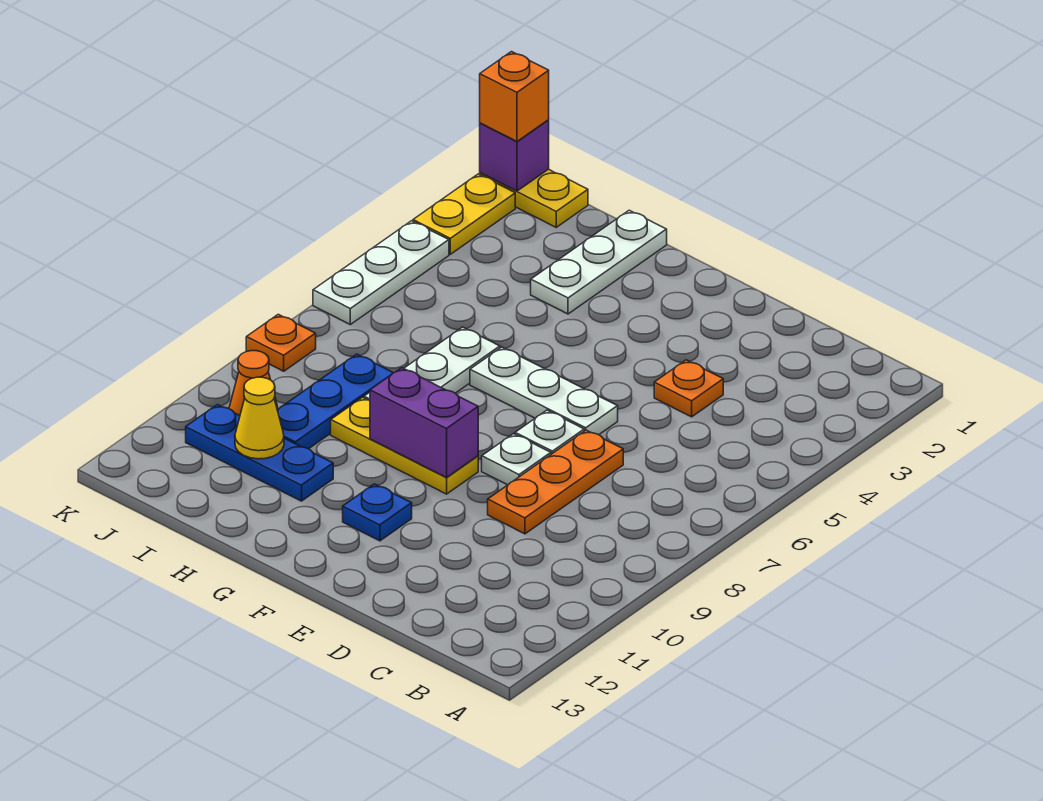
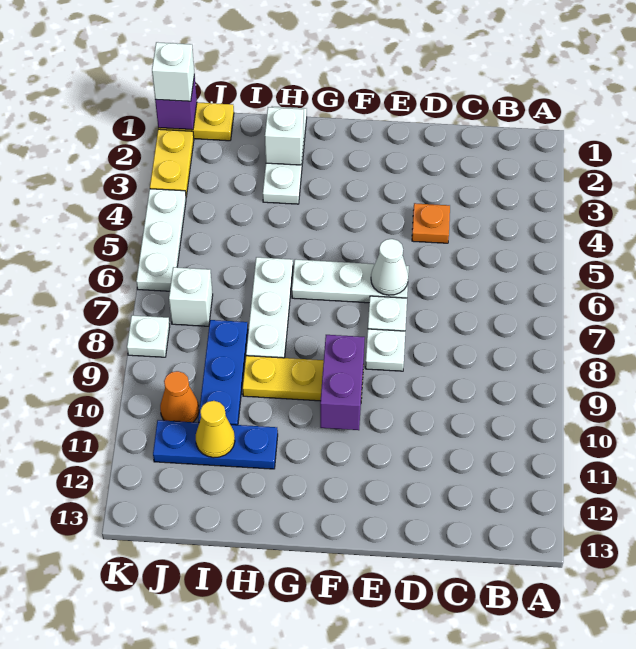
orange plate D7:D9 level 1 -> none
none -> white cone E6 level 2
purple brick F9:G9 level 2 -> purple brick F9:F10 level 2
blue plate F11 level 1 -> none
none -> white brick H2 level 2
none -> white brick J7 level 1
orange brick K1 level 3 -> white brick K1 level 3
orange plate K8 level 1 -> white plate K8 level 1

